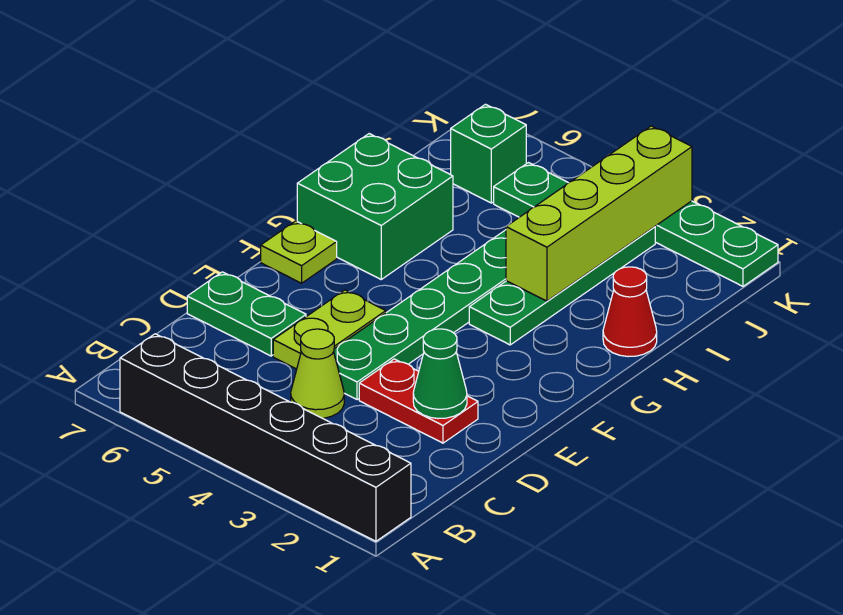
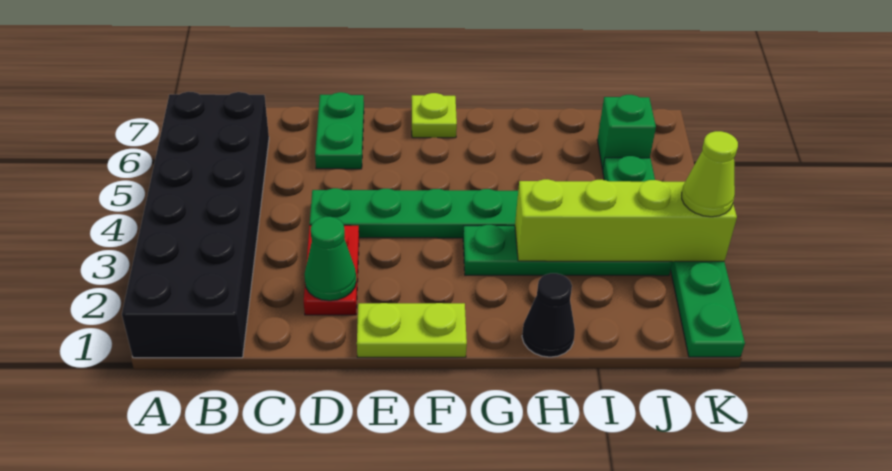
black brick A1:A6 level 1 -> black brick A1:B6 level 1
lime cone C4 level 1 -> lime cone K3 level 3
lime plate D5:E5 level 1 -> lime plate E1:F1 level 1
green brick G6:H7 level 1 -> none
red cone H1 level 1 -> black cone H1 level 1

